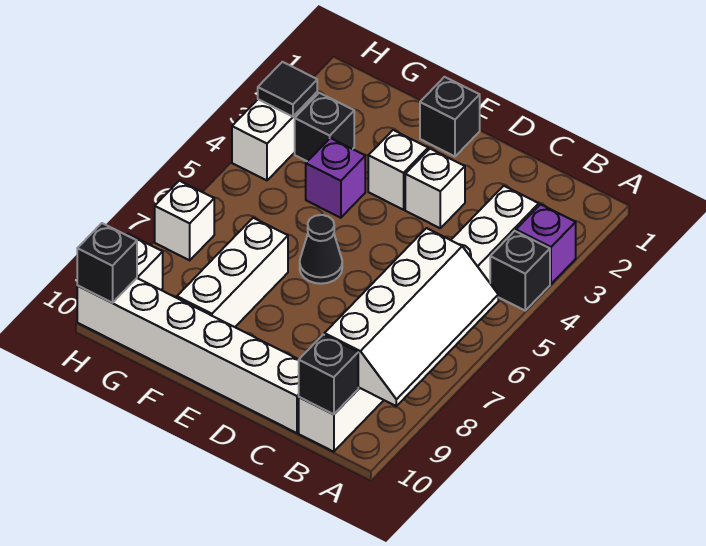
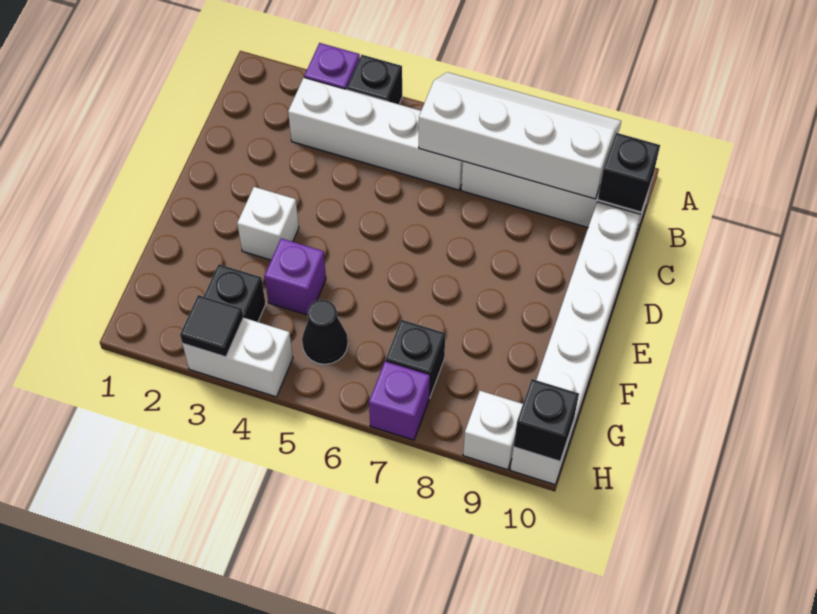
white brick D3 level 1 -> none
black brick E1 level 1 -> black brick G7 level 1
black cone E6 level 1 -> black cone G5 level 1
white brick F7:F9 level 1 -> none
white brick H7 level 1 -> purple brick H7 level 1

